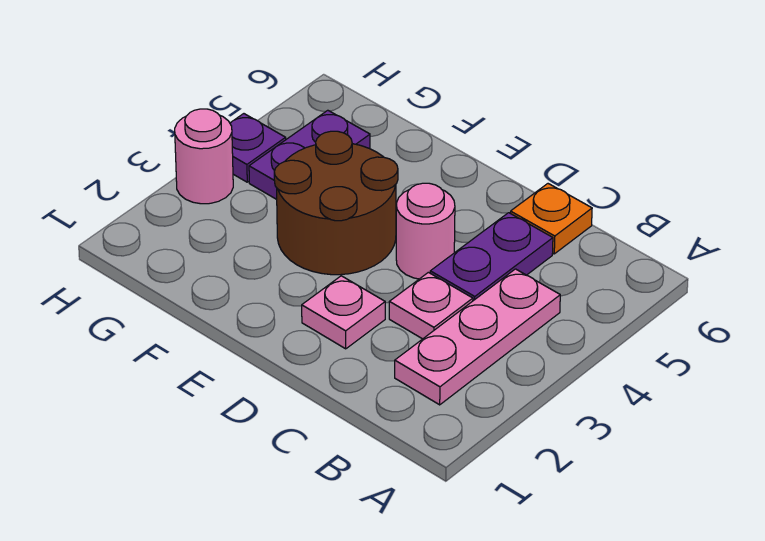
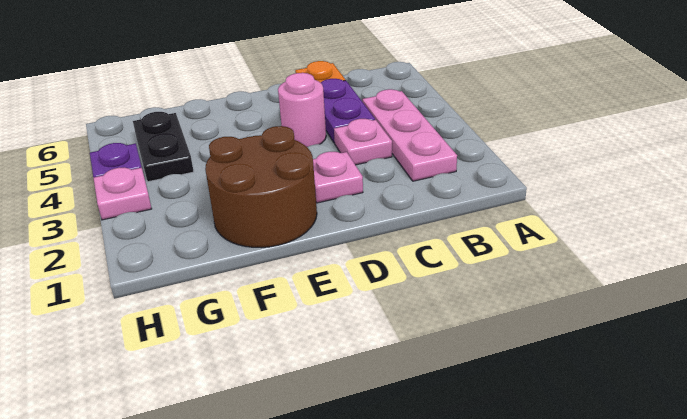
brown round brick E3:F4 level 1 -> brown round brick E1:F2 level 1
purple plate G4:G5 level 1 -> black plate G4:G5 level 1
pink round brick H3 level 1 -> pink plate H3 level 1

